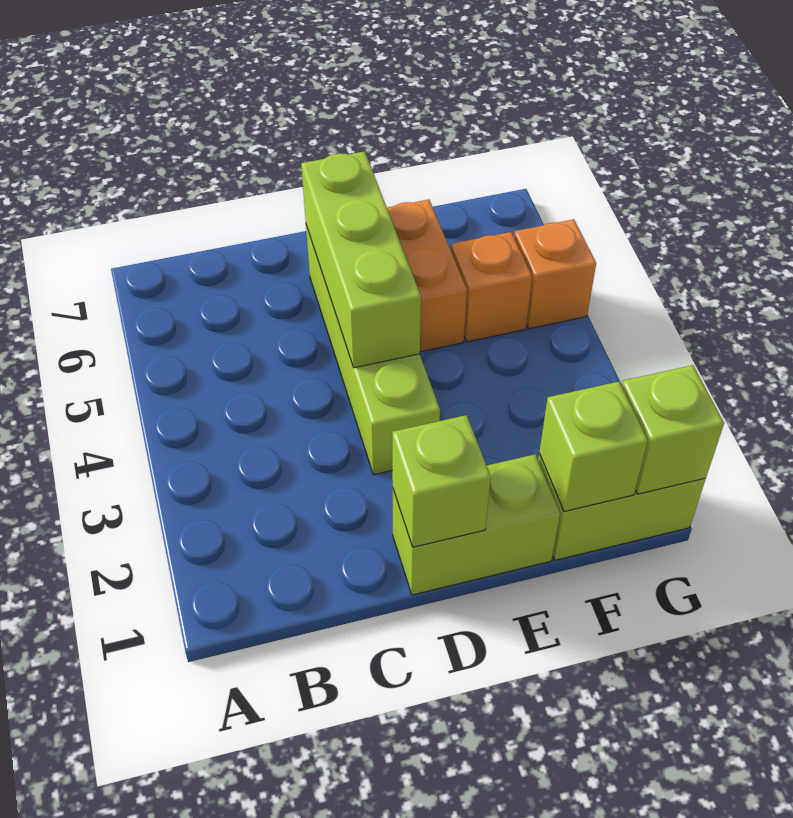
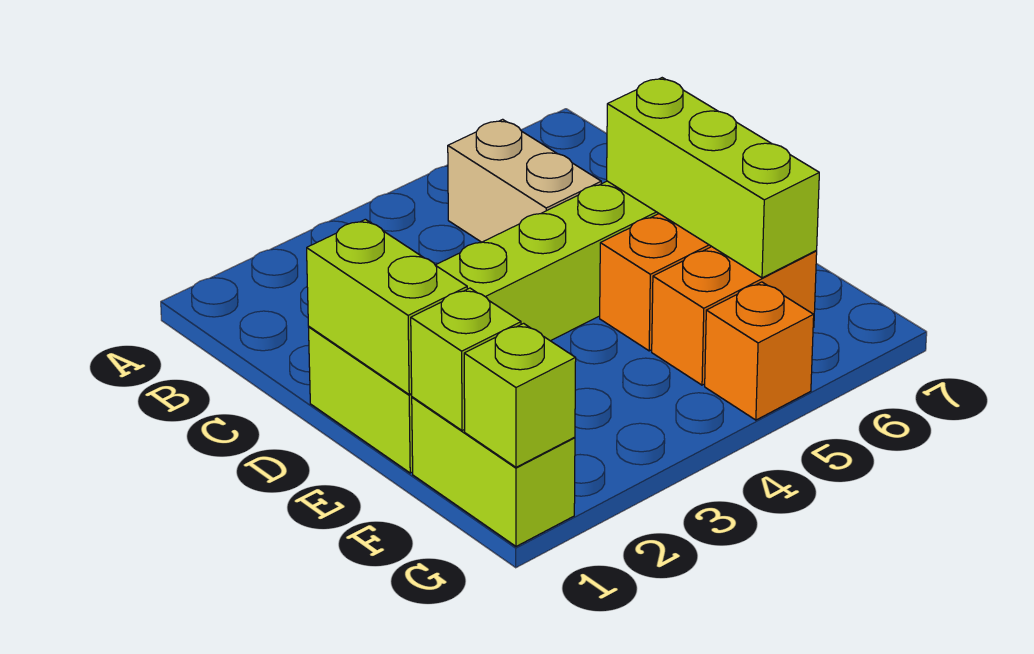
none -> tan brick B5:C5 level 1
lime brick D1 level 2 -> lime brick D1:E1 level 2
lime brick D4:D6 level 2 -> lime brick D6:F6 level 2
orange brick F5 level 1 -> orange brick F5:F6 level 1

